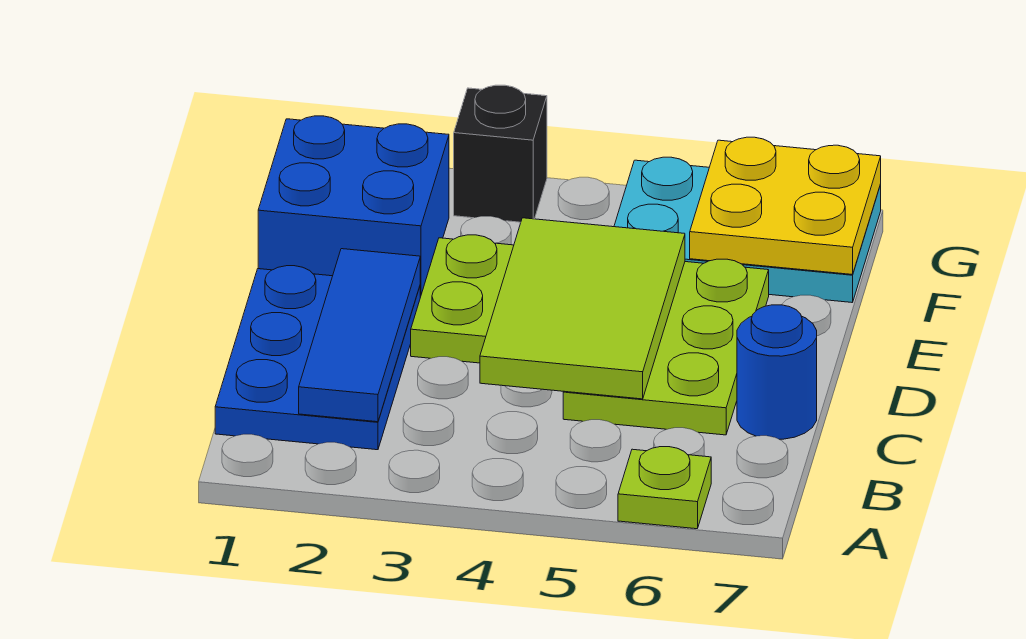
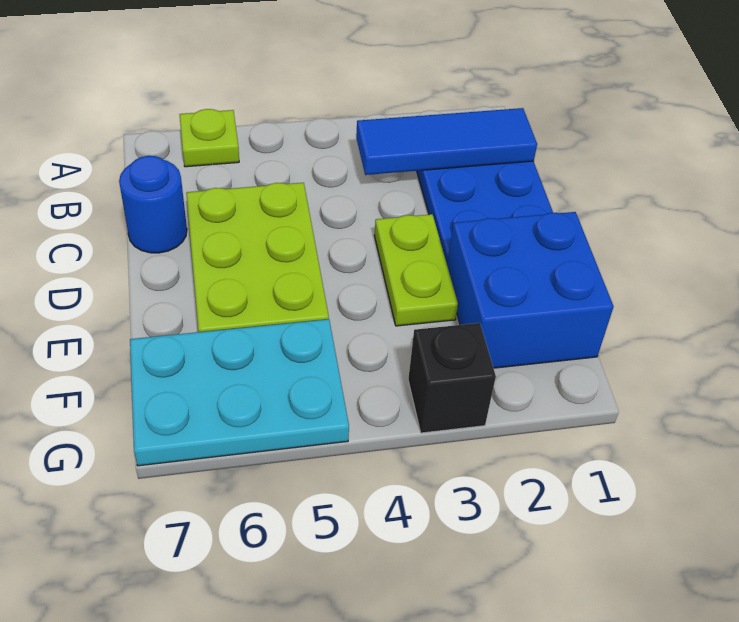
blue tile B2:D2 level 2 -> blue tile B1:B3 level 2
lime tile C4:E5 level 2 -> none
yellow plate F6:G7 level 2 -> none

